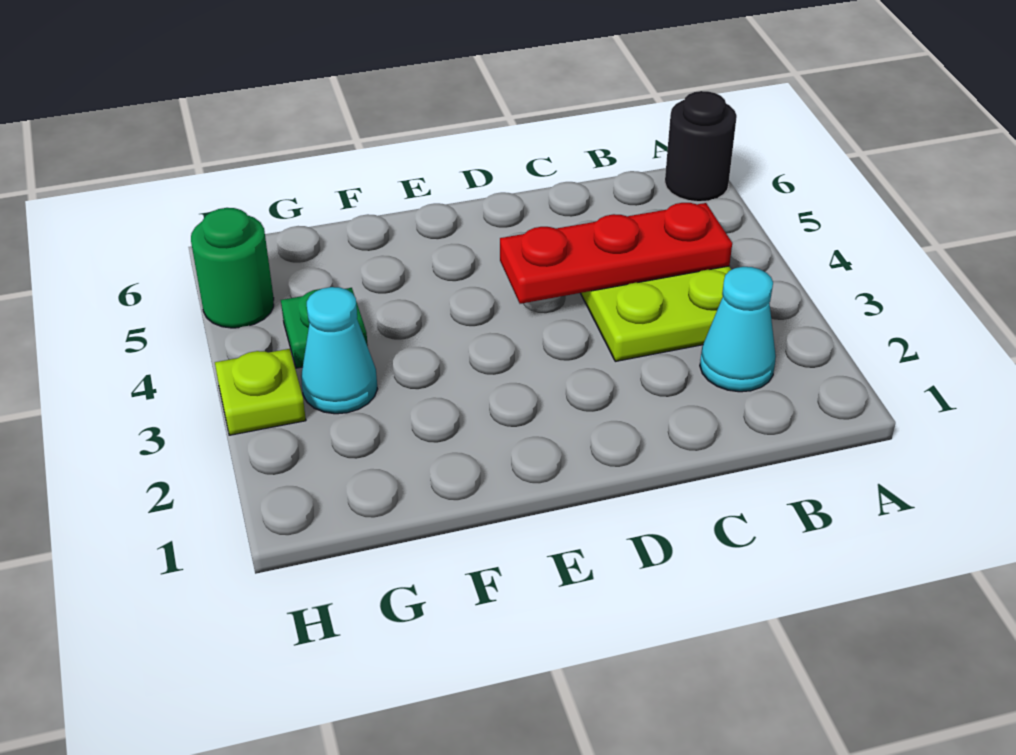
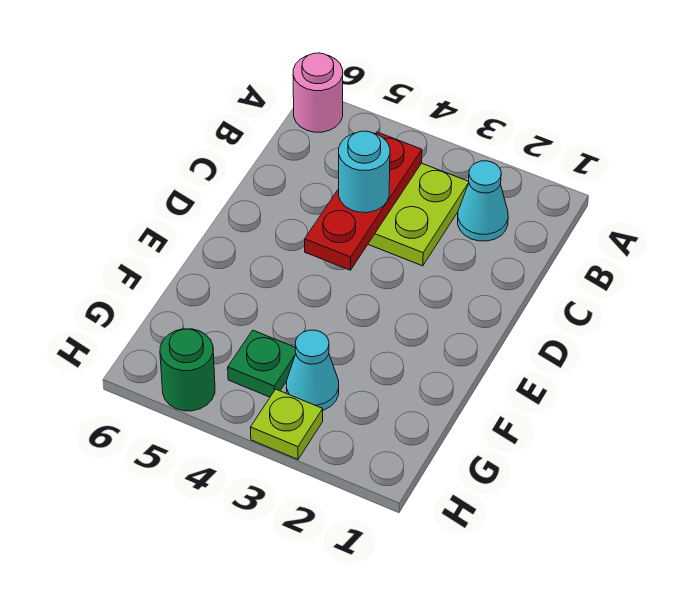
black round brick A6 level 1 -> pink round brick A6 level 1
none -> cyan round brick C4 level 3

